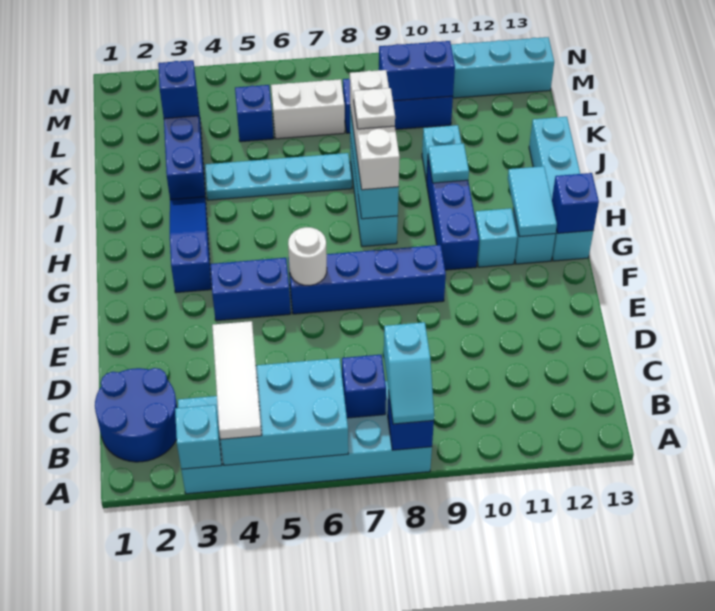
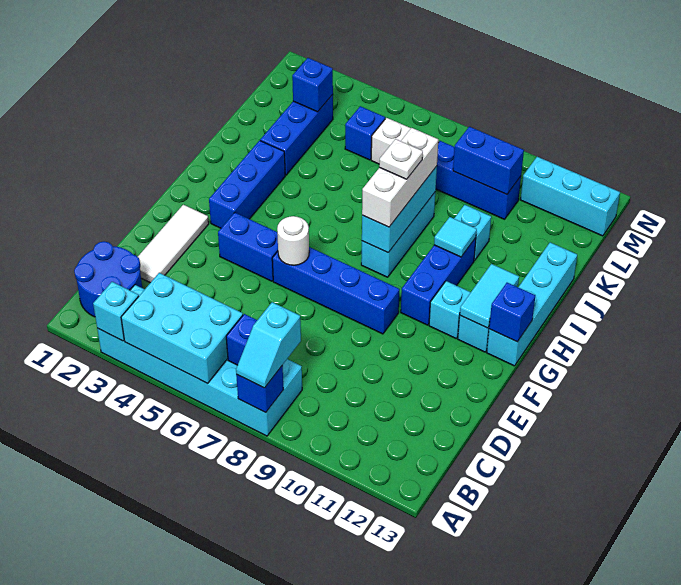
white tile A4:C4 level 3 -> white tile D2:F2 level 1
blue slope G3:I3 level 1 top G -> blue brick G3:I3 level 1
cyan plate J4:J7 level 1 -> none

